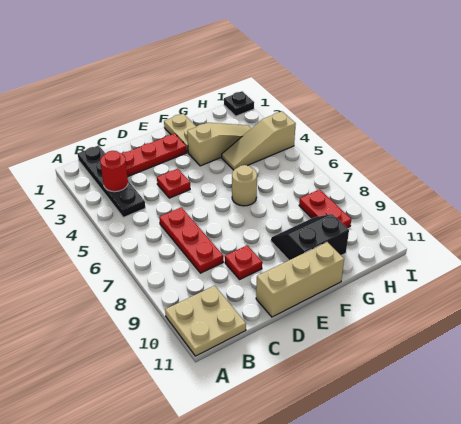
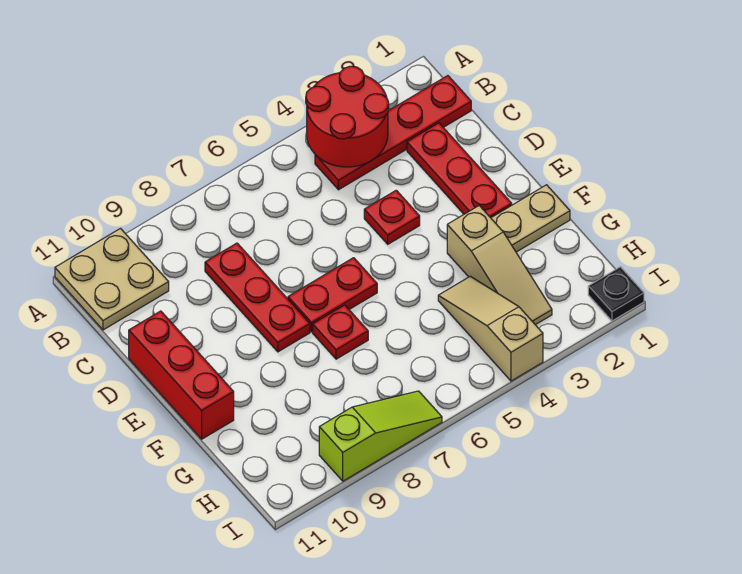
black plate B1:B4 level 1 -> red plate B1:B4 level 1
red round brick B3 level 2 -> red round brick A3:B4 level 2
red plate C6:C8 level 1 -> red plate C8:E8 level 1
red plate D9 level 1 -> red plate F7 level 1
tan brick D11:F11 level 1 -> red brick D11:F11 level 1
tan round brick F6 level 1 -> none
black slope F9:G10 level 1 top 10 -> none
red plate H8:H9 level 1 -> red plate E6:E7 level 1
none -> lime slope I7:I9 level 1 top 9

